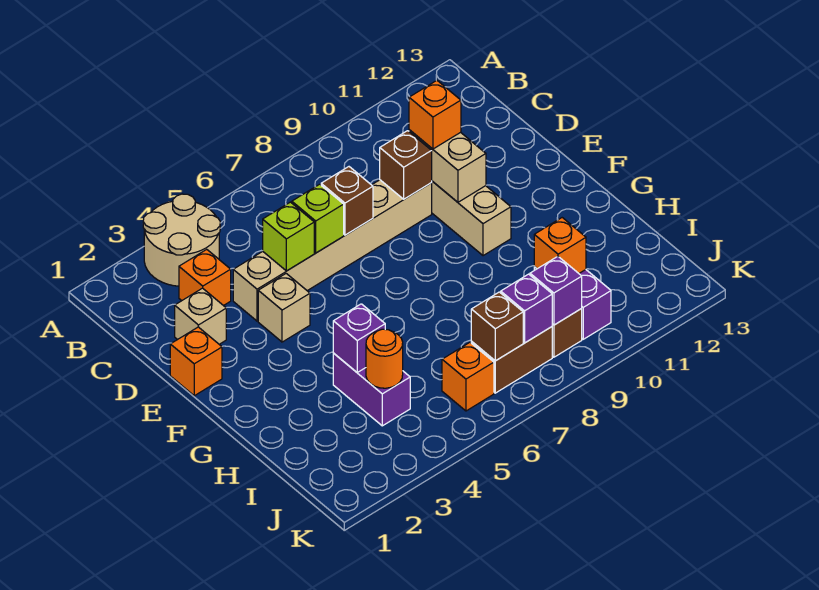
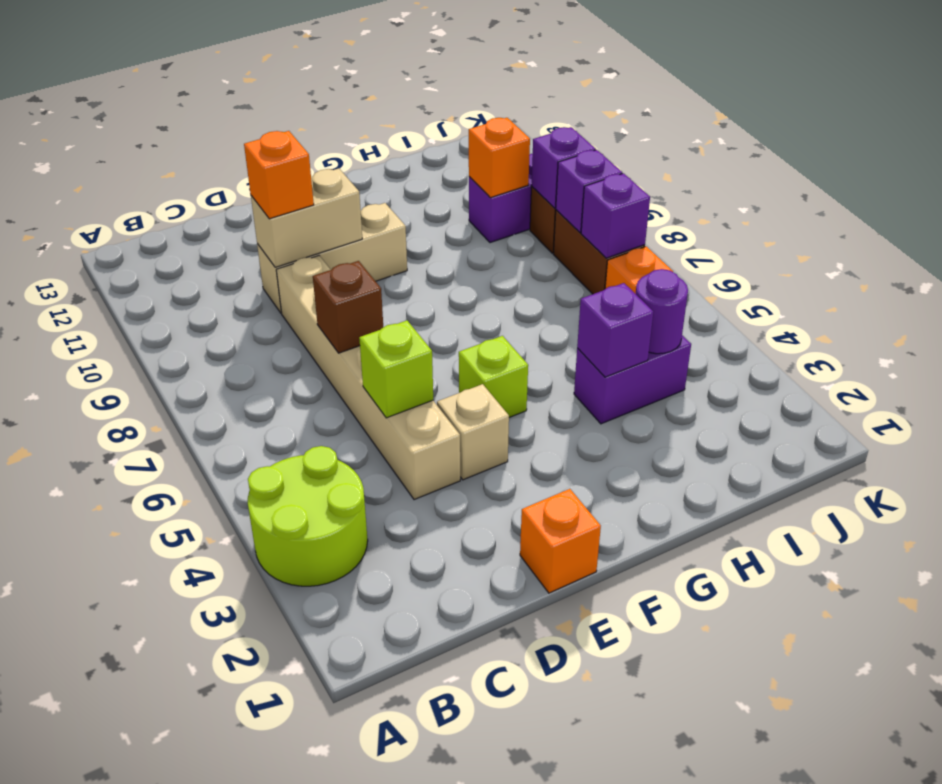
tan round brick A3:B4 level 1 -> lime round brick A3:B4 level 1
orange brick C3 level 1 -> none
tan brick D2 level 1 -> none
lime brick D6 level 2 -> lime brick F5 level 1
brown brick D9 level 2 -> none
orange round brick I4 level 2 -> purple round brick I4 level 2
brown brick J7 level 2 -> purple brick J7 level 2

